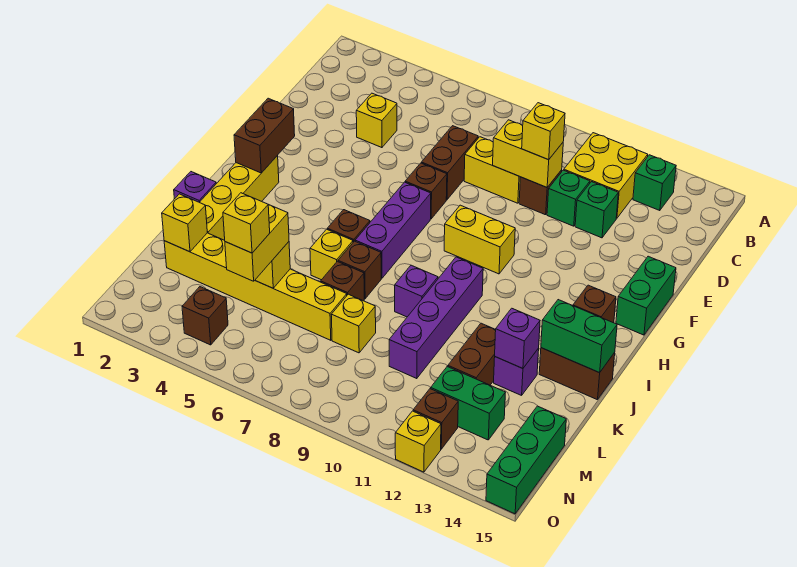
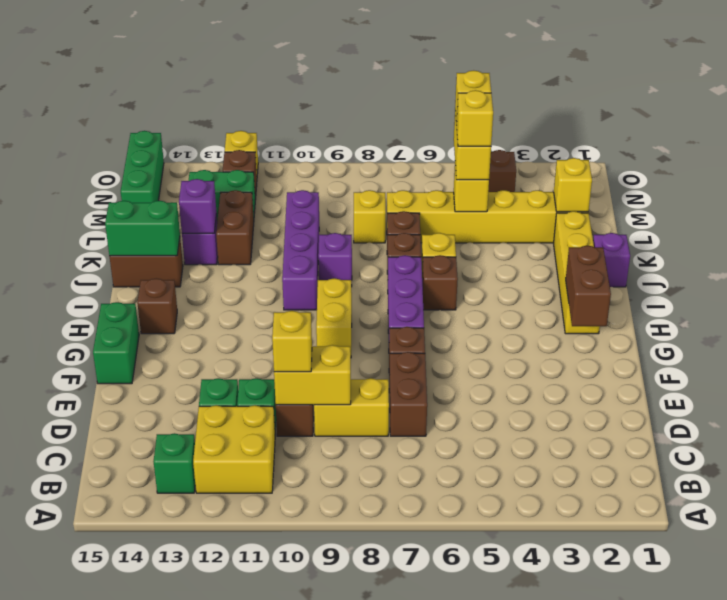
yellow brick D4 level 1 -> yellow brick L5 level 4
yellow brick G9:G10 level 1 -> yellow brick G9:H9 level 1

